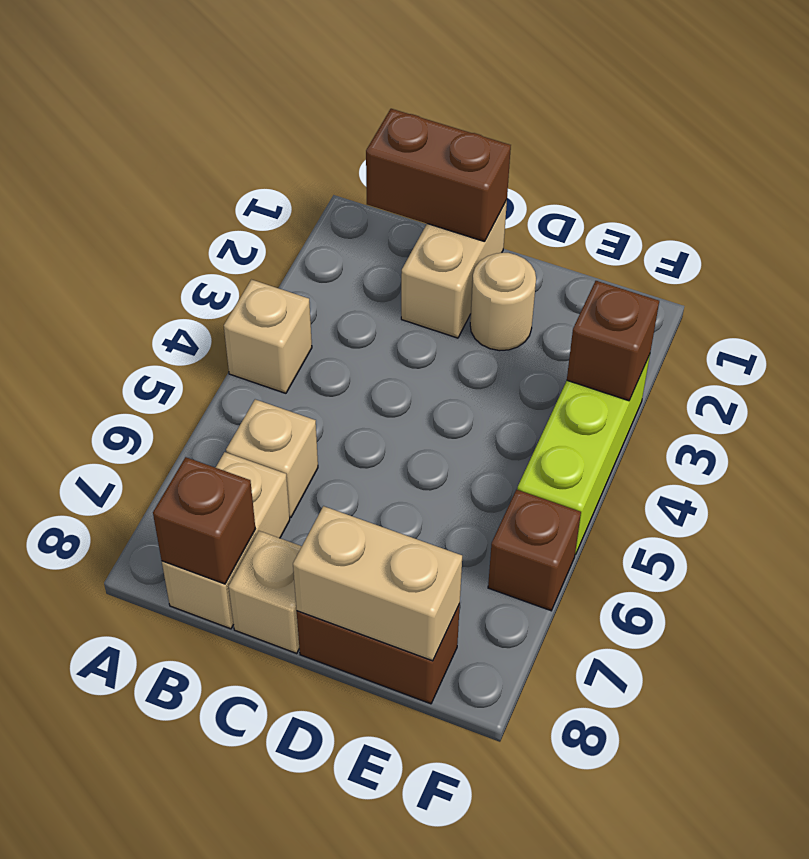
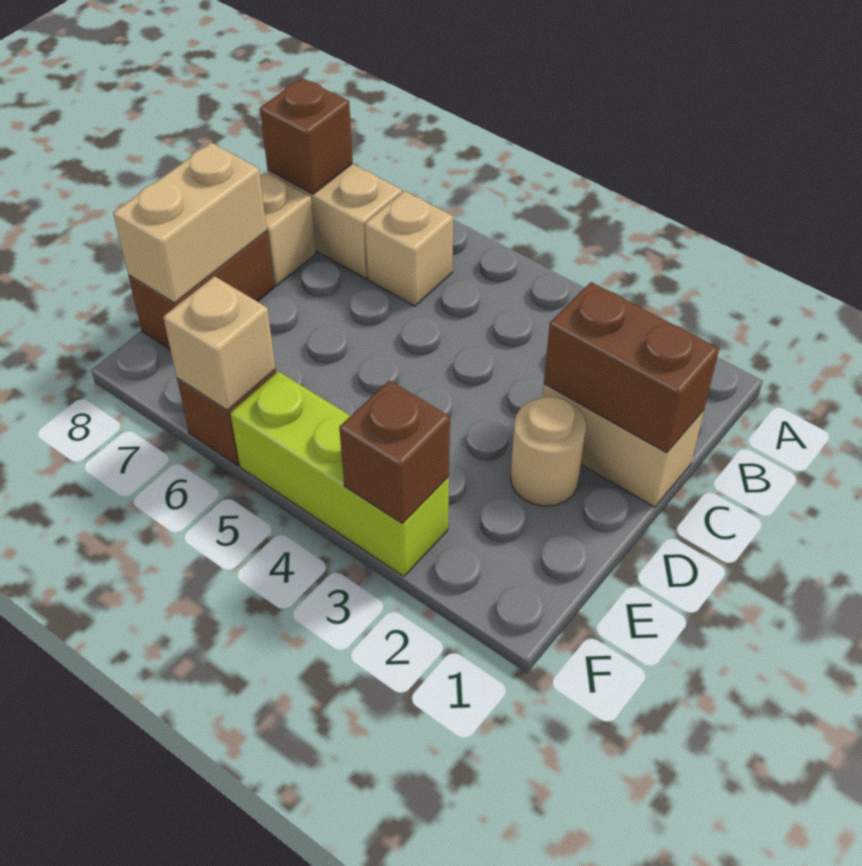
tan brick A4 level 1 -> tan brick F6 level 2
brown brick B1:C1 level 2 -> brown brick C1:C2 level 2

